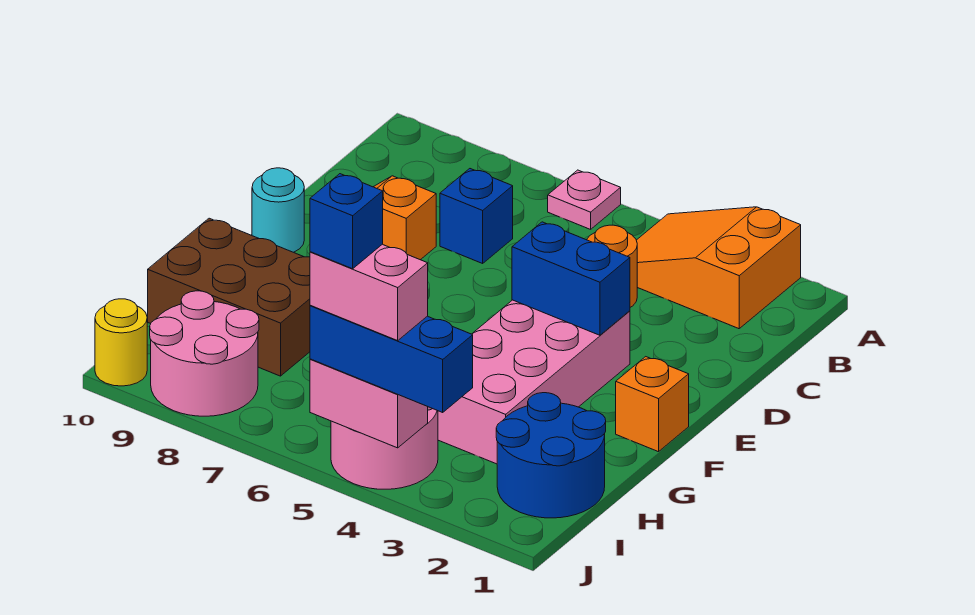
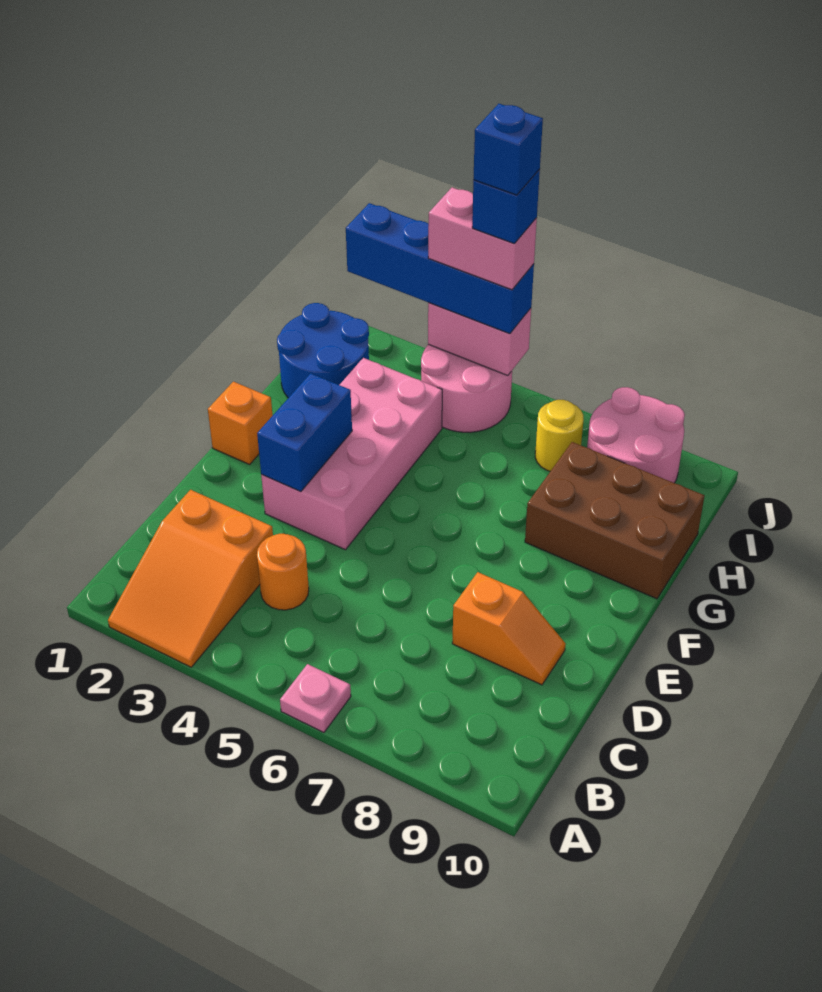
orange slope A2:B4 level 1 top 2 -> orange slope A2:C3 level 1 top C
blue brick C7 level 1 -> blue brick J5 level 6
blue brick E3:E4 level 2 -> blue brick E3:F3 level 2
cyan round brick E10 level 1 -> none
blue brick J3:J5 level 3 -> blue brick J2:J5 level 3
yellow round brick J10 level 1 -> yellow round brick I7 level 1

